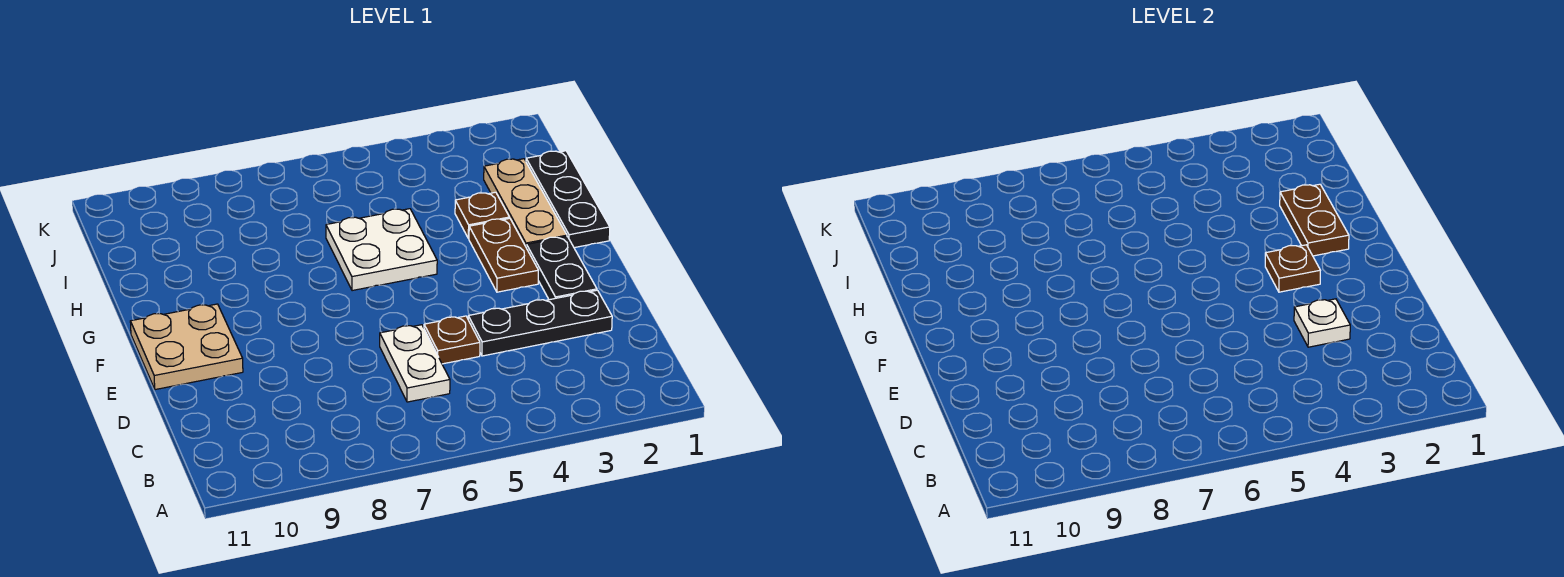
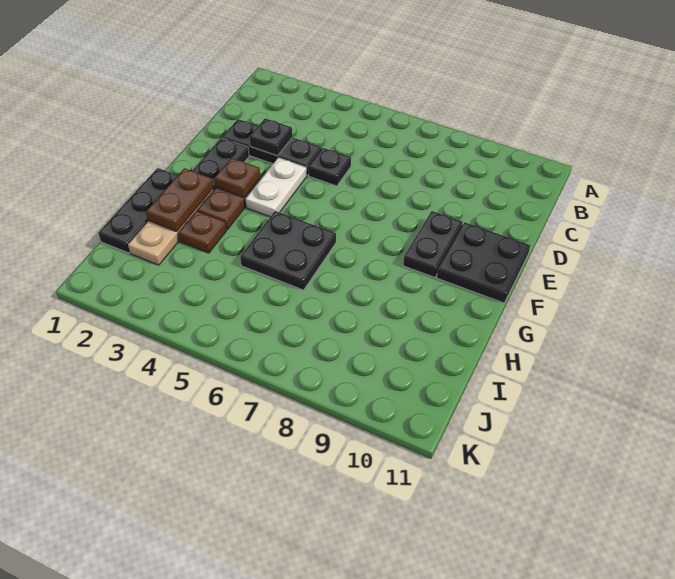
white plate C6:D6 level 1 -> white plate E4:F4 level 1
white plate D3 level 2 -> black plate D3 level 2
brown plate D5 level 1 -> black plate D5 level 1
none -> black plate E9:F9 level 1
tan plate E10:F11 level 1 -> black plate E10:F11 level 1
white plate G5:H6 level 1 -> black plate G5:H6 level 1

